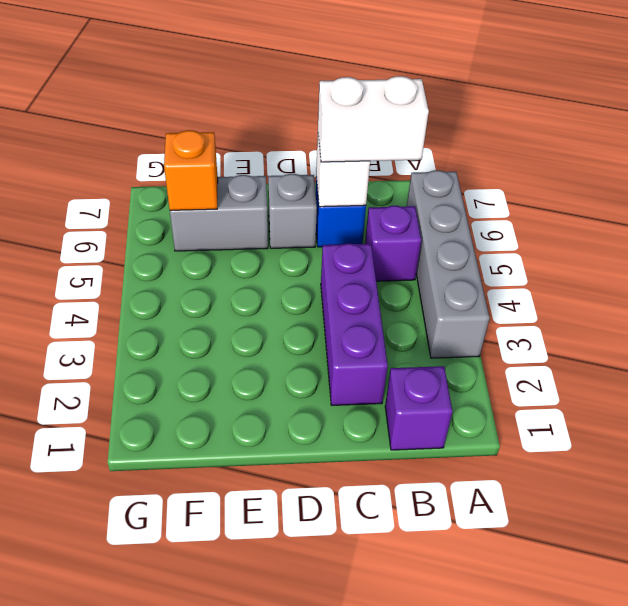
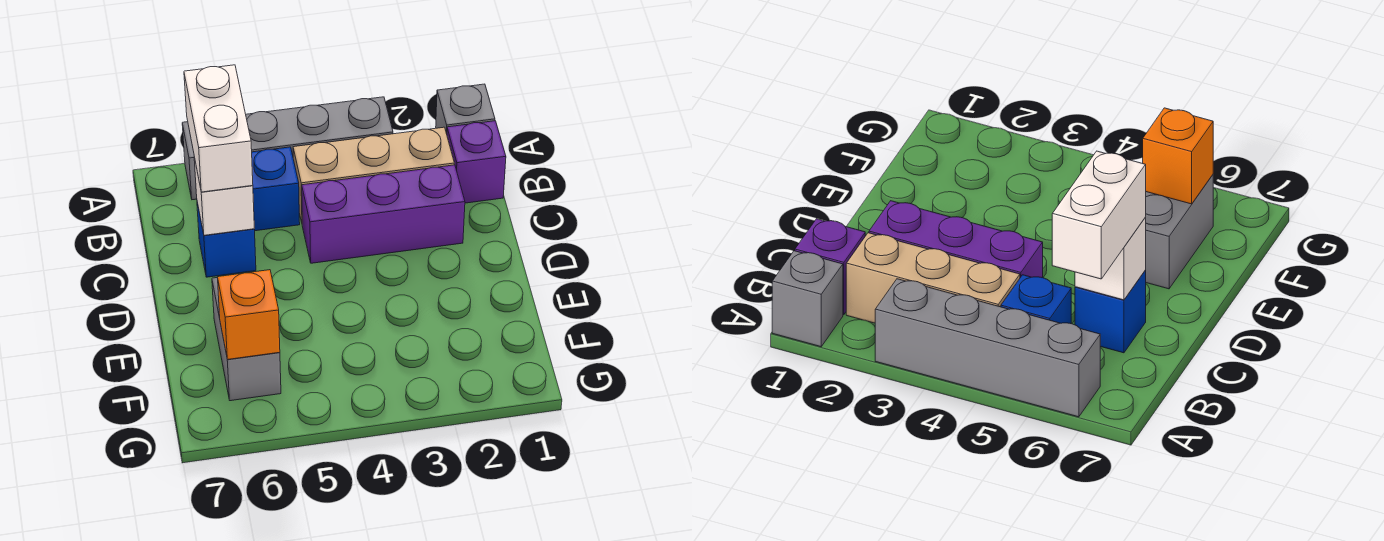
none -> tan brick B2:B4 level 1
purple brick B5 level 1 -> blue brick B5 level 1
grey brick D6 level 1 -> grey brick A1 level 1

